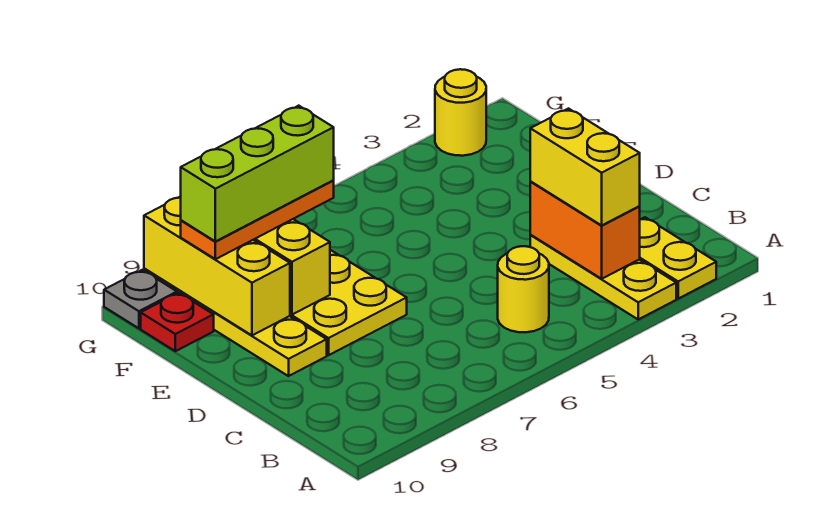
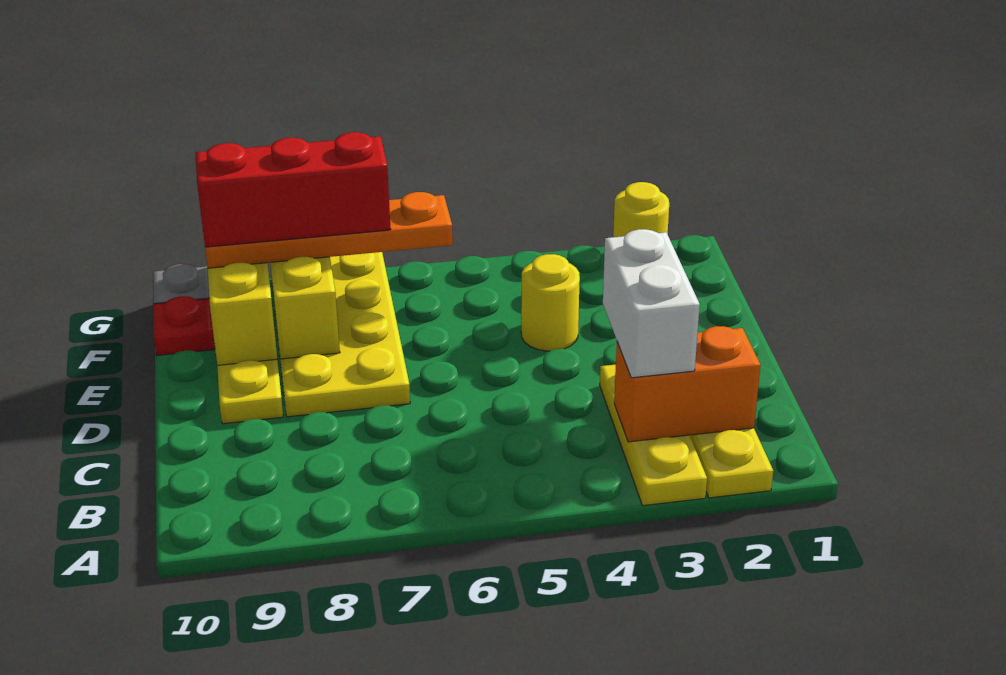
orange brick B3:C3 level 2 -> orange brick B2:B3 level 2
yellow brick B3:C3 level 3 -> white brick B3:C3 level 3
yellow round brick B5 level 1 -> yellow round brick E4 level 1
orange plate F7:F9 level 3 -> orange plate F6:F9 level 3
lime brick F7:F9 level 4 -> red brick F7:F9 level 4

